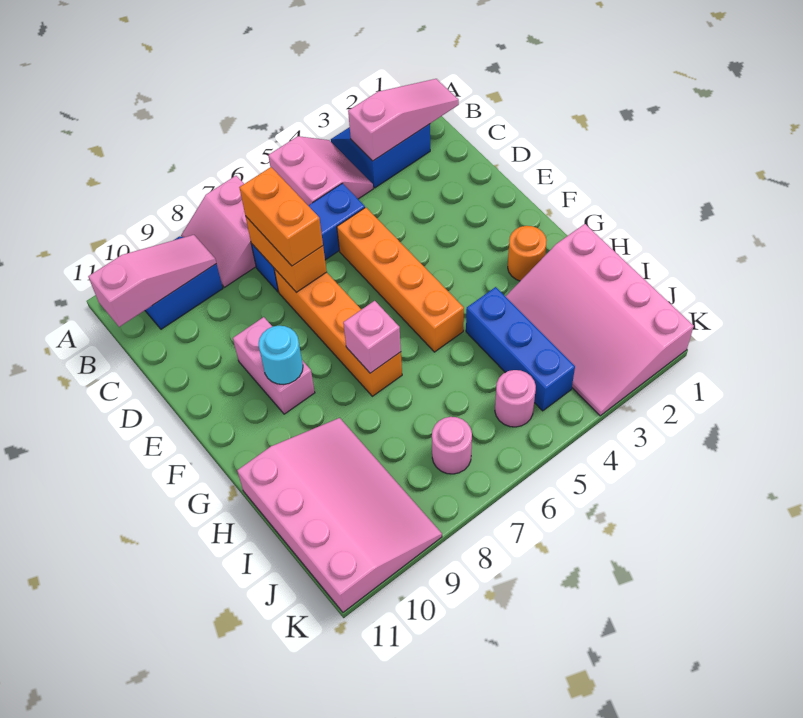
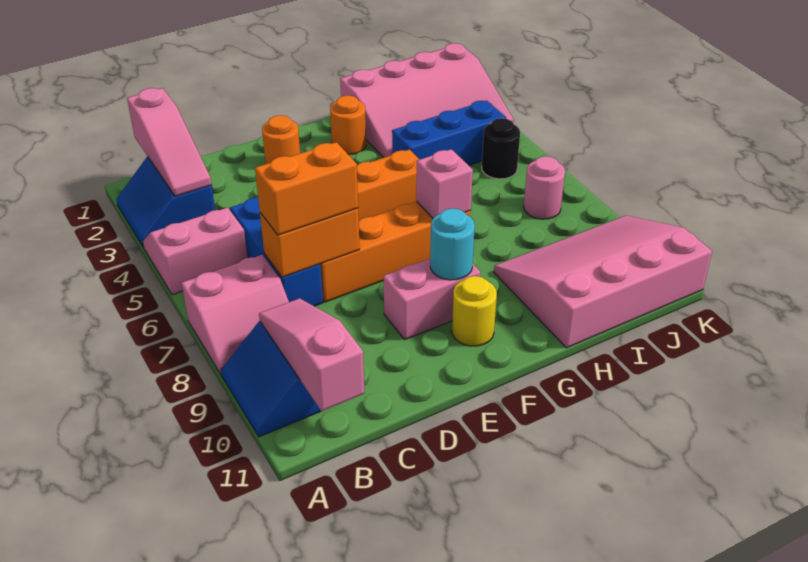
pink slope B1:B3 level 2 top 3 -> pink slope B1:B3 level 2 top 1
none -> orange round brick E2 level 1
none -> yellow round brick F10 level 1
pink round brick J5 level 1 -> black round brick J5 level 1

